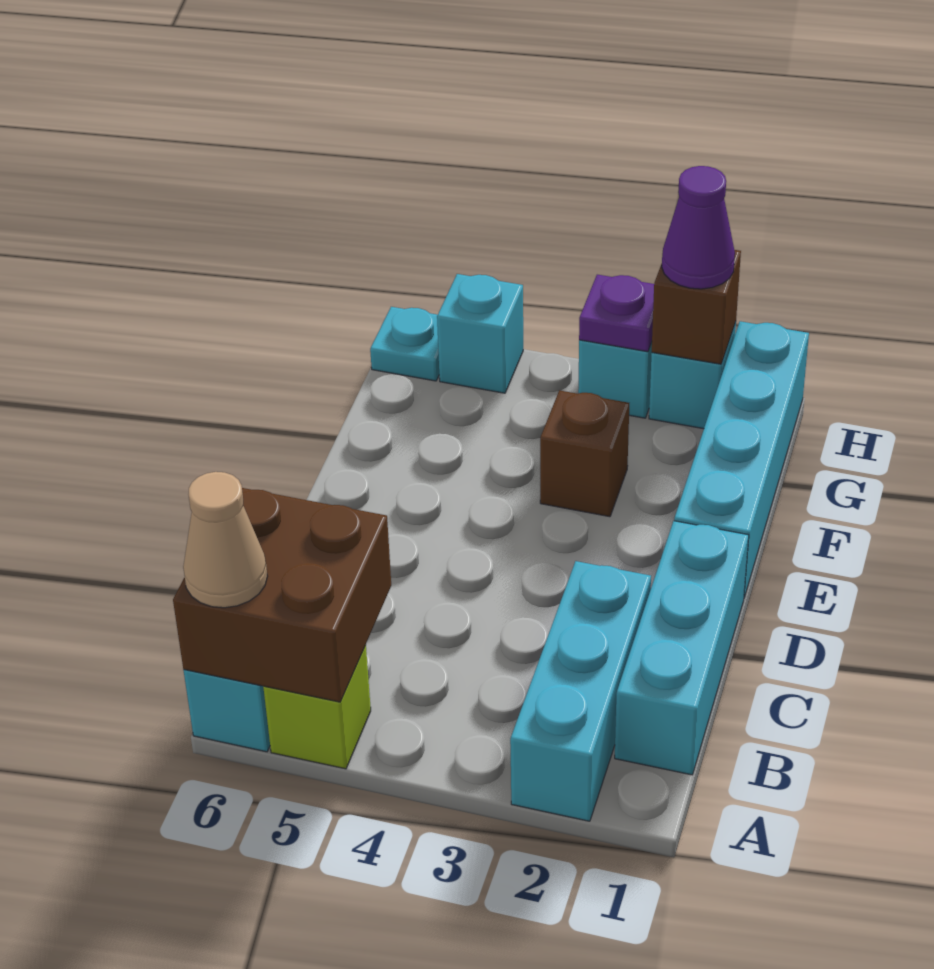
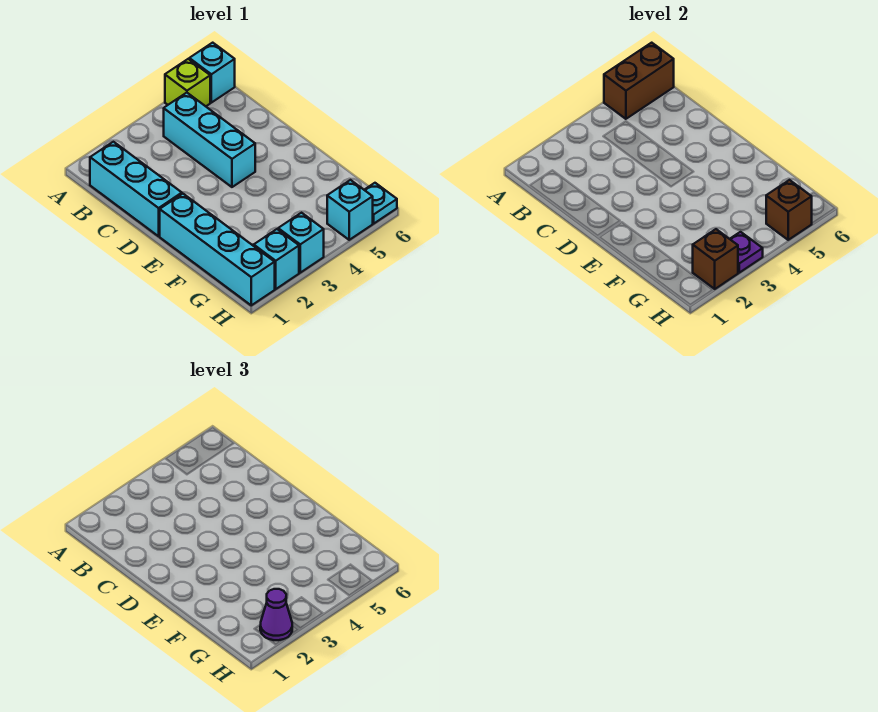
cyan brick A2:C2 level 1 -> cyan brick B4:D4 level 1
brown brick A5:B6 level 2 -> brown brick A5:A6 level 2
tan cone A6 level 3 -> none
brown brick F3 level 1 -> brown brick H5 level 2

